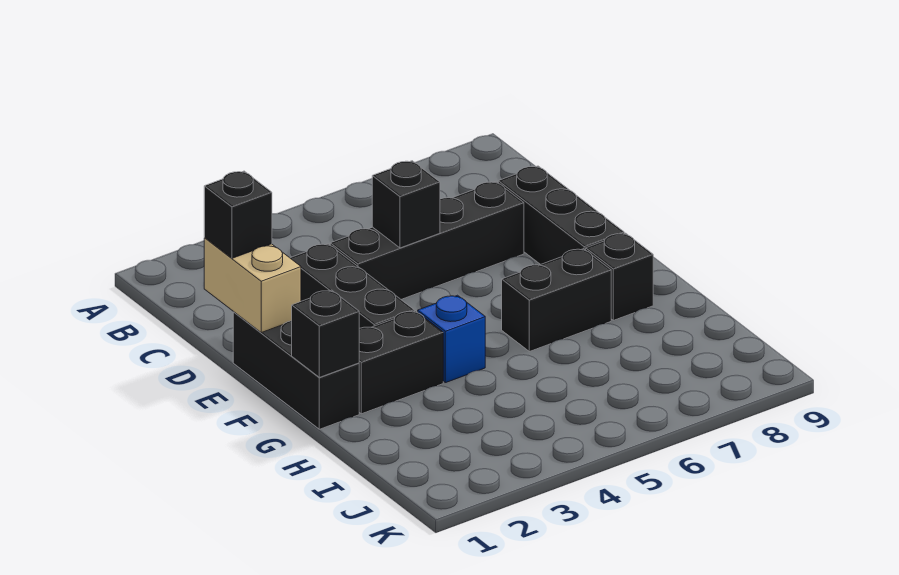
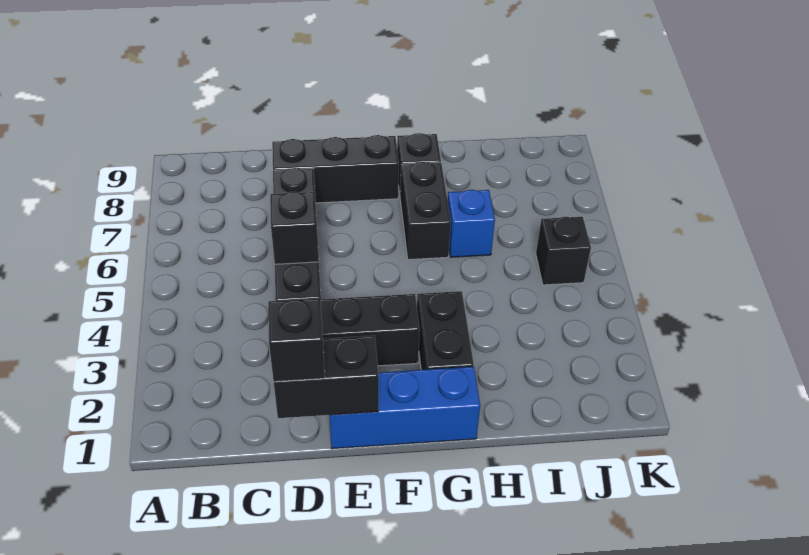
tan brick D1:E1 level 2 -> black brick D1:E1 level 2
black brick E1:G1 level 1 -> blue brick E1:G1 level 1
black brick G1 level 2 -> black brick J5 level 1
blue brick G4 level 1 -> blue brick H6 level 1

